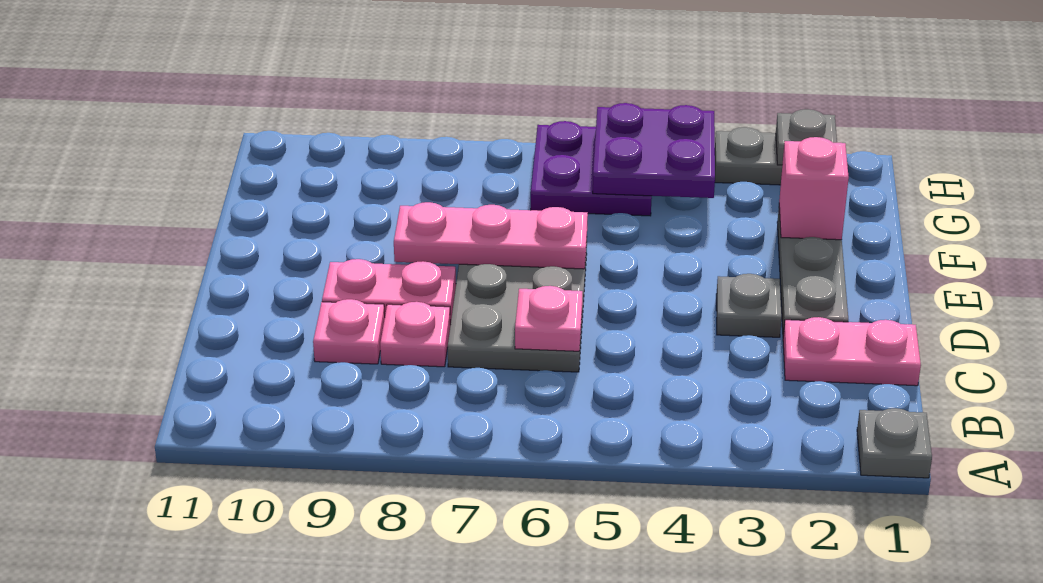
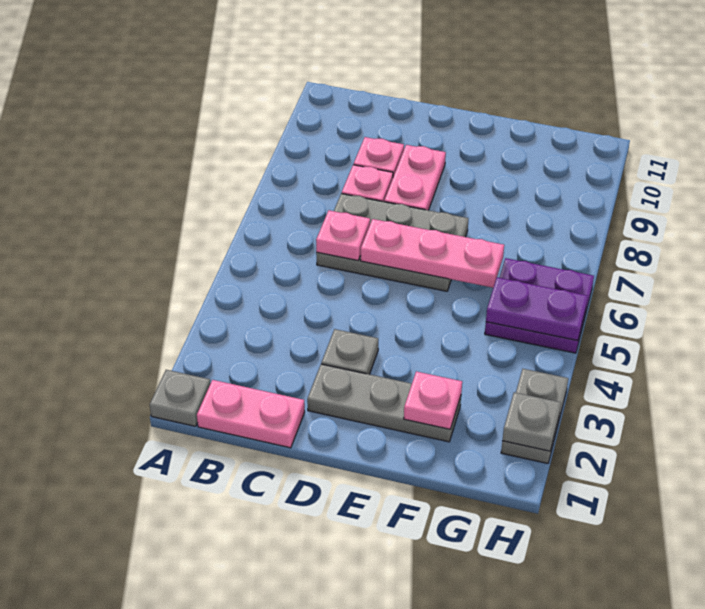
pink plate C1:C2 level 1 -> pink plate B1:C1 level 1
pink plate E6:E8 level 2 -> pink plate D6:F6 level 2
pink brick F2 level 2 -> pink plate F2 level 2
purple plate G4:H5 level 2 -> purple plate G5:H5 level 2

